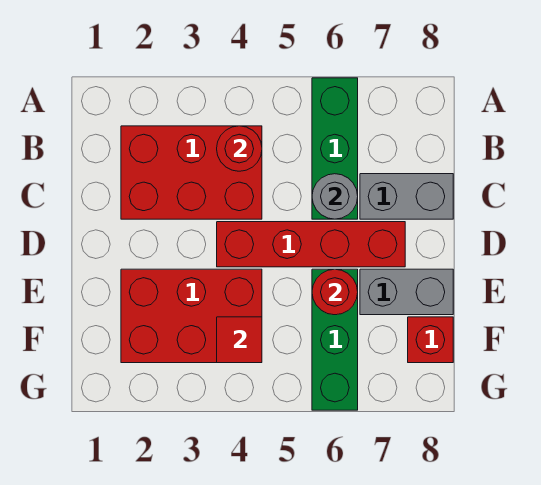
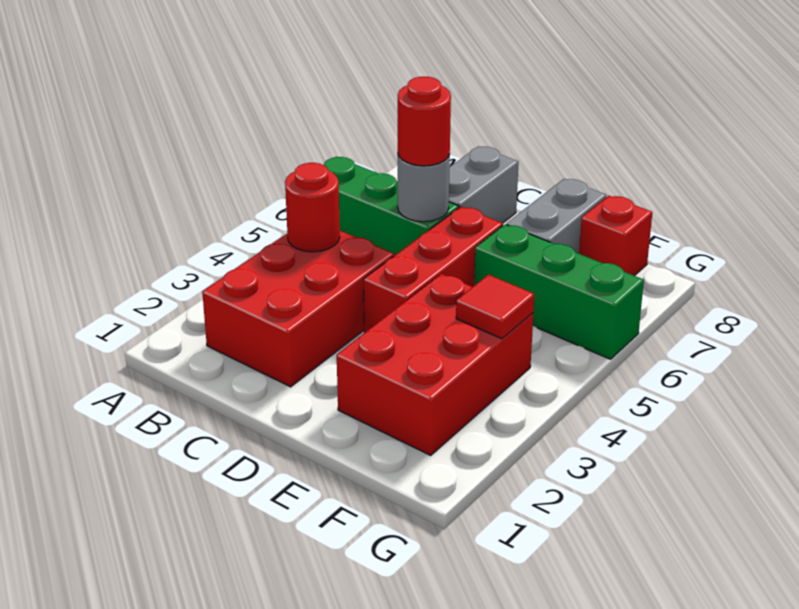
red brick D4:D7 level 1 -> red brick D4:D6 level 1
red round brick E6 level 2 -> red round brick C6 level 3

